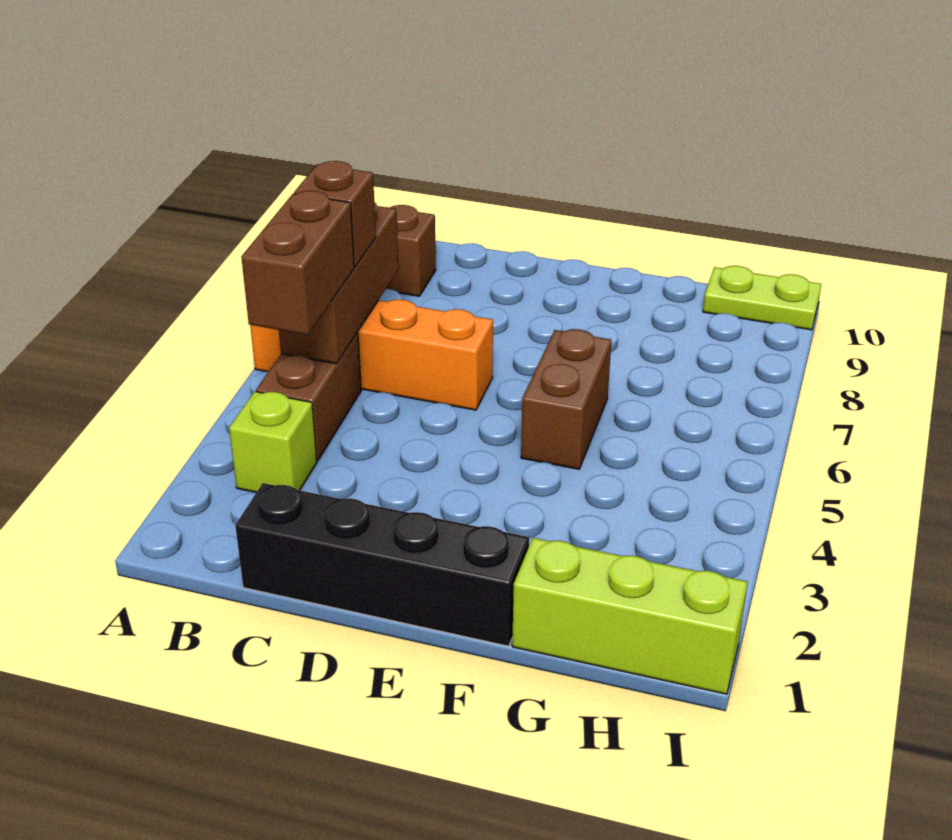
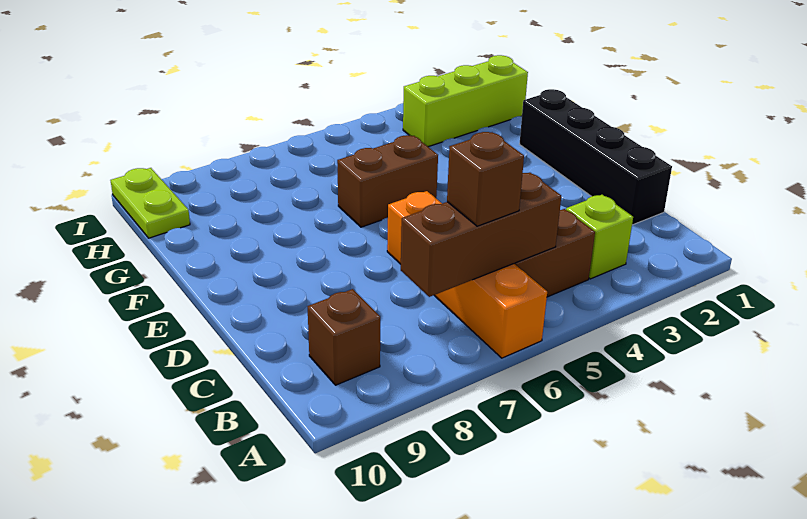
brown brick B4:B5 level 3 -> none
lime brick G1:I1 level 1 -> lime brick H1:H3 level 1

